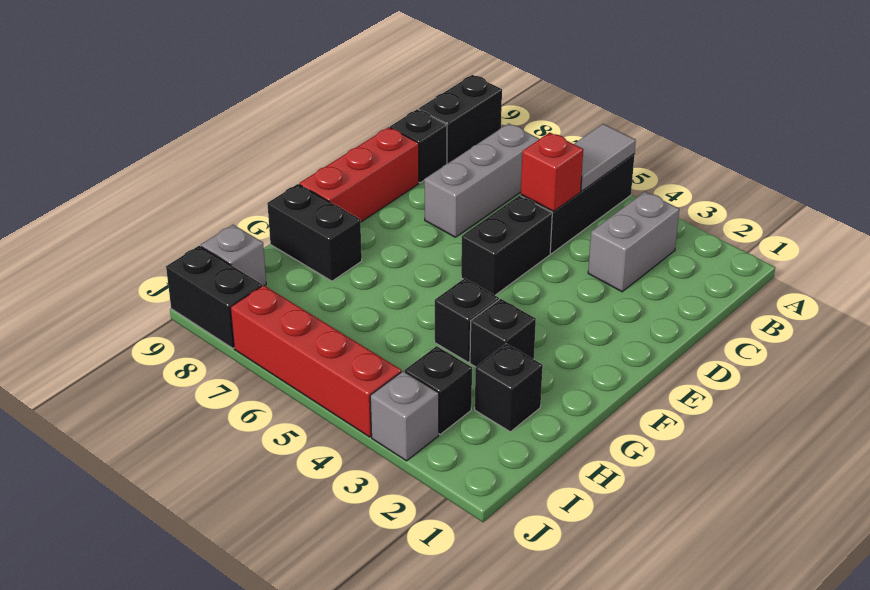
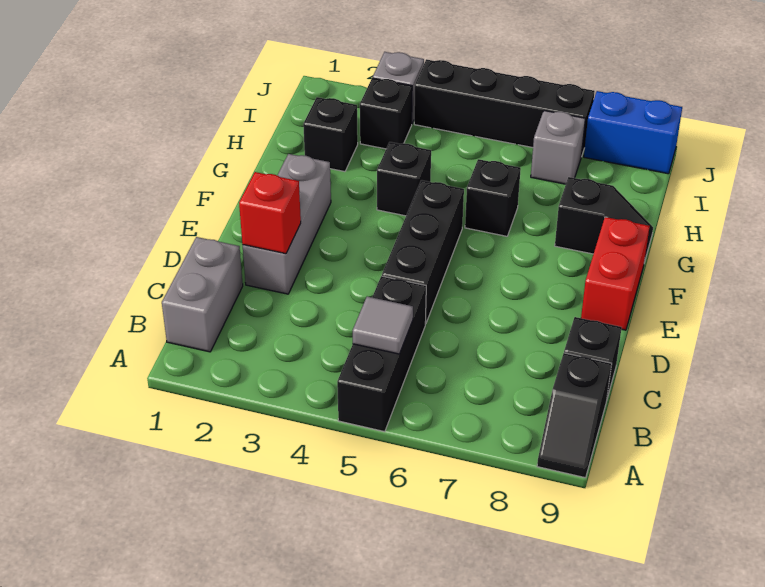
grey tile A5:B5 level 2 -> grey tile B5 level 2
black brick A9:B9 level 1 -> black slope A9:B9 level 1 top B
grey brick B3:C3 level 1 -> grey brick B1:C1 level 1
grey brick B7:D7 level 1 -> grey brick D2:F2 level 1
red brick C5 level 2 -> red brick D2 level 2
black brick D5:E5 level 1 -> black brick D5:F5 level 1
red brick D9:F9 level 1 -> red brick E9:F9 level 1
black brick G3 level 1 -> black brick G6 level 1
black brick G8:G9 level 1 -> black slope G8:G9 level 1 top 8
grey brick I9 level 1 -> grey brick I7 level 1
red brick J4:J7 level 1 -> black brick J4:J7 level 1
black brick J8:J9 level 1 -> blue brick J8:J9 level 1

